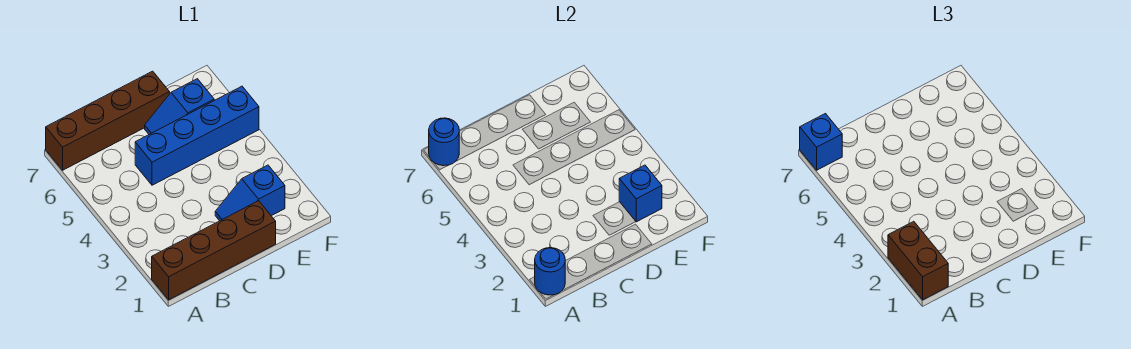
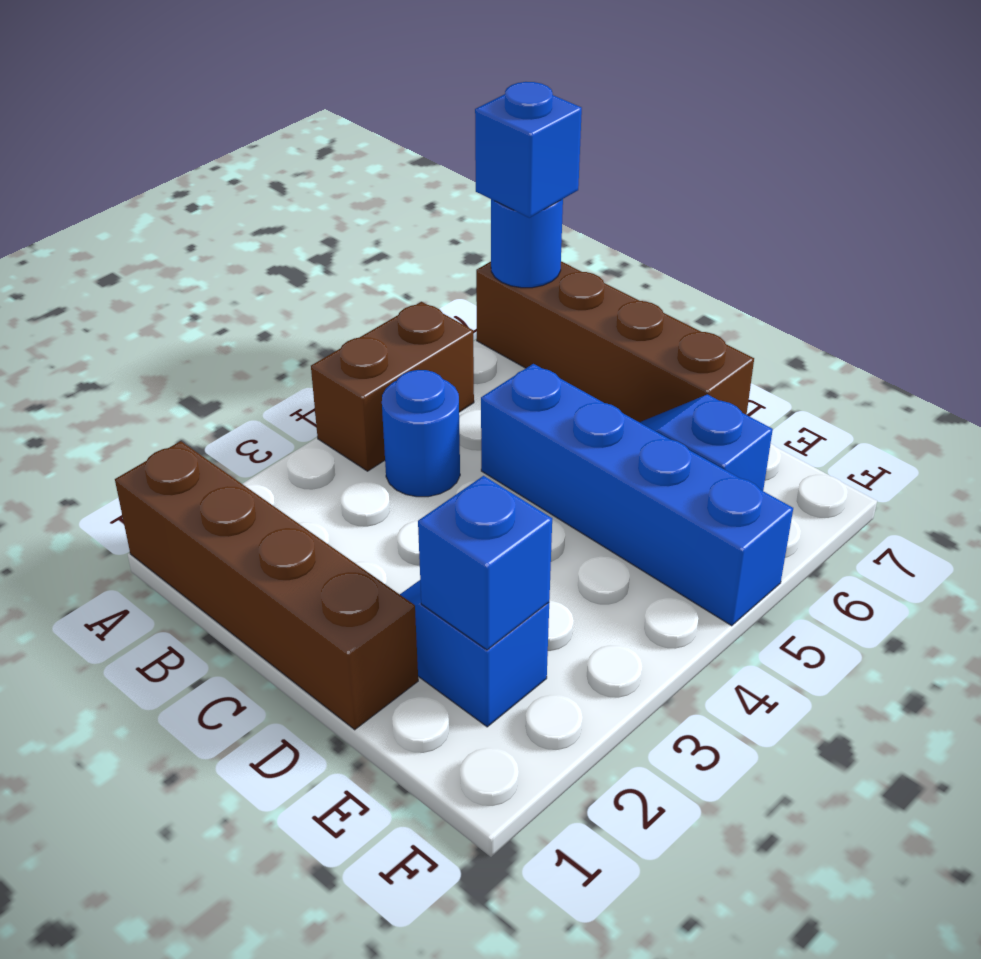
blue round brick A1 level 2 -> blue round brick B4 level 1
brown brick A1:A2 level 3 -> brown brick A4:A5 level 1

